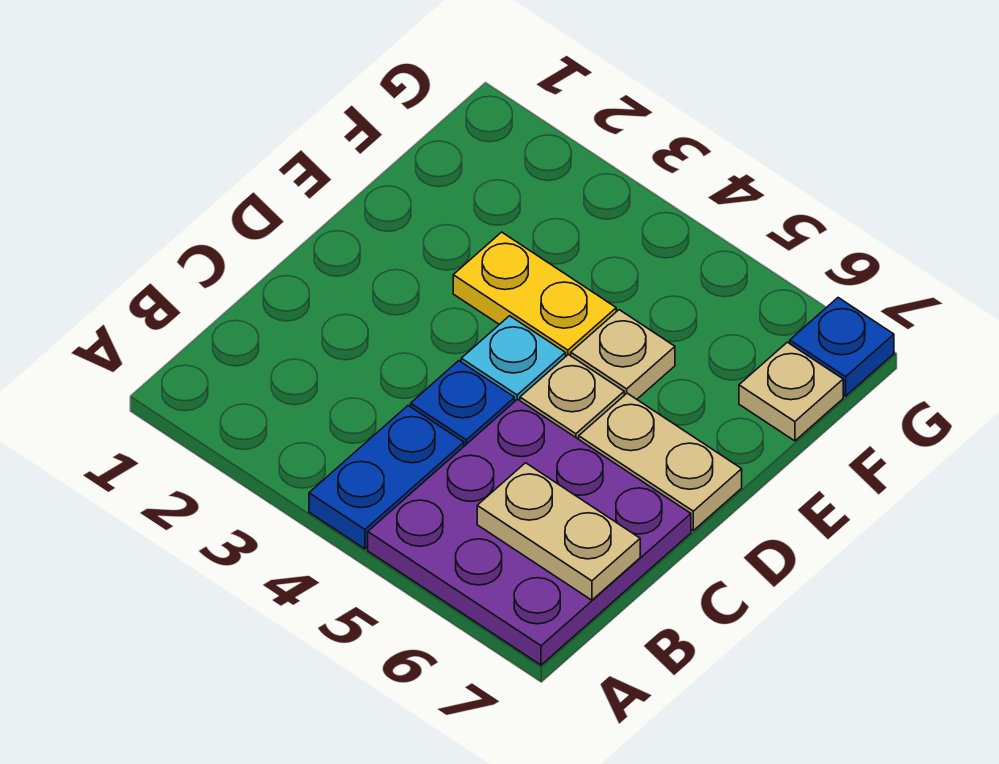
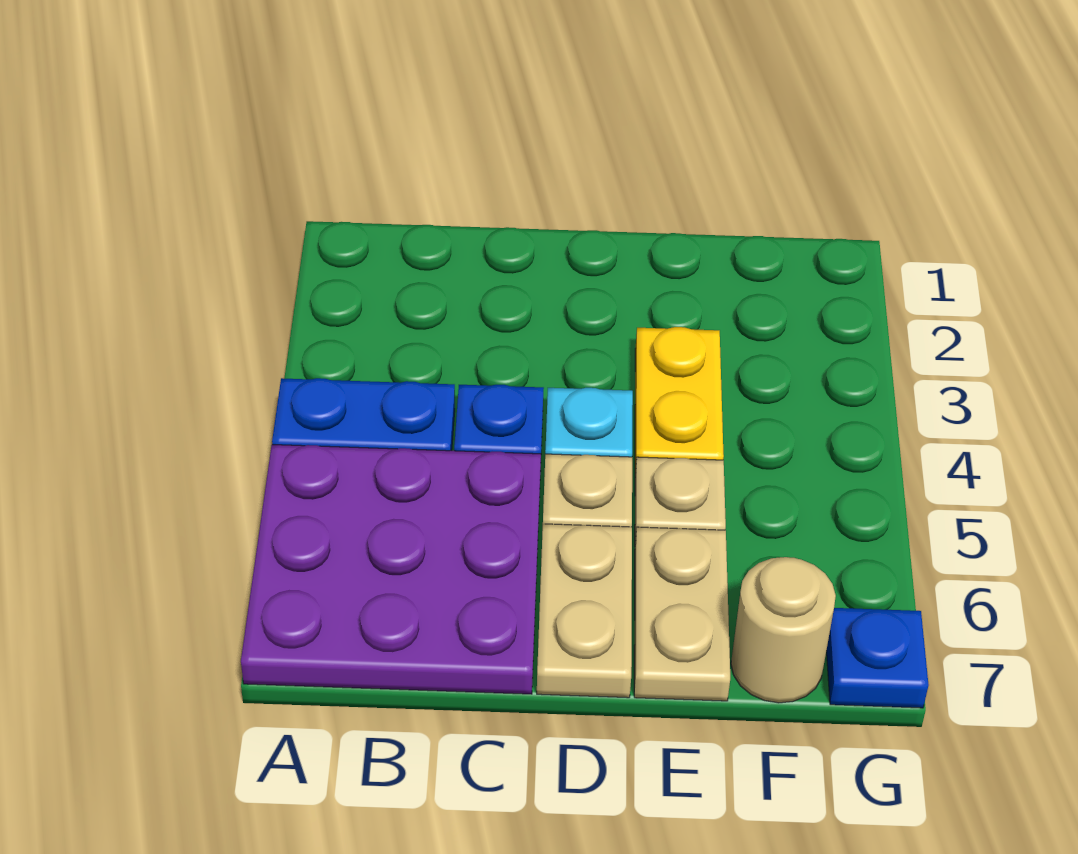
tan plate B6:B7 level 2 -> tan plate E6:E7 level 1
tan plate F7 level 1 -> tan round brick F7 level 1

